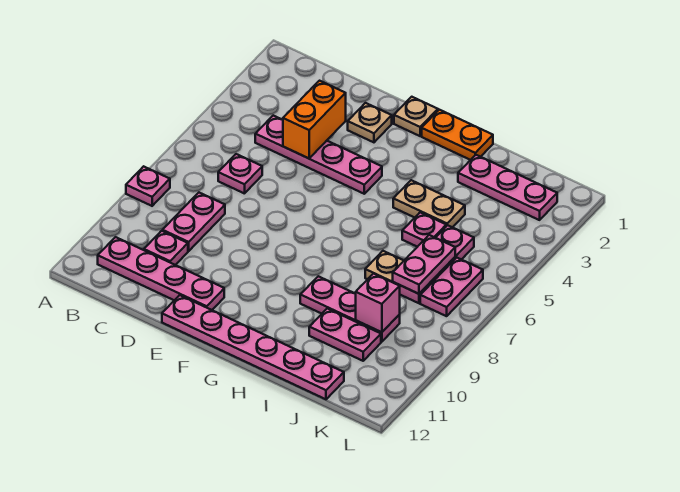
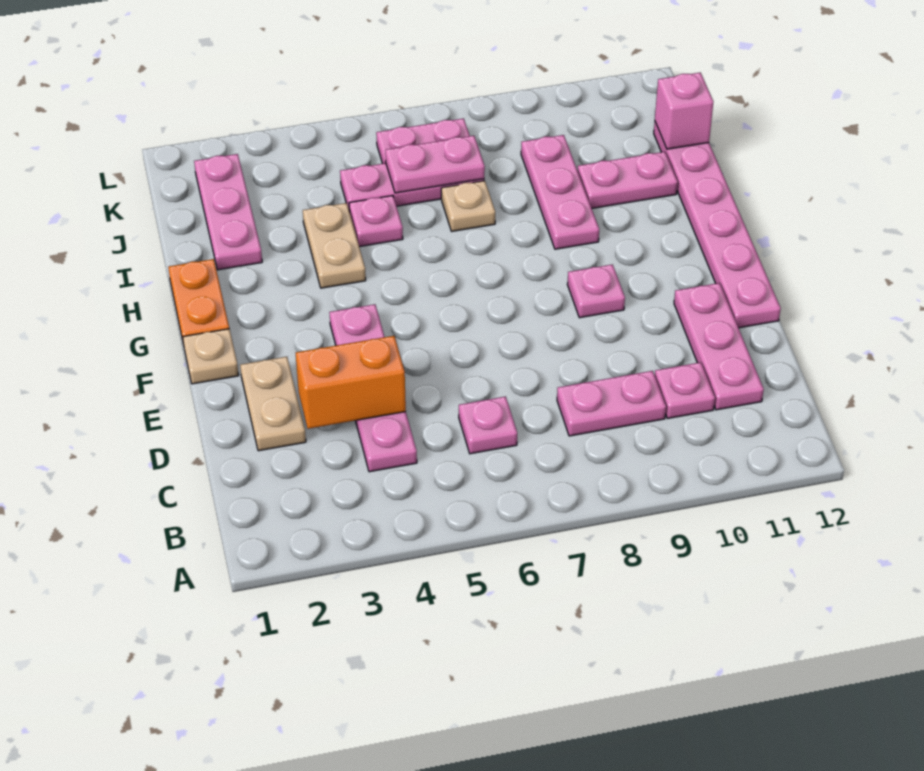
pink plate A8 level 1 -> pink plate F9 level 1
pink plate B11:E11 level 1 -> pink plate C11:E11 level 1
tan plate E2 level 1 -> tan plate D2:E2 level 1
pink plate I10:J10 level 1 -> pink plate I10:I11 level 1
pink brick J9 level 2 -> pink brick J12 level 2

